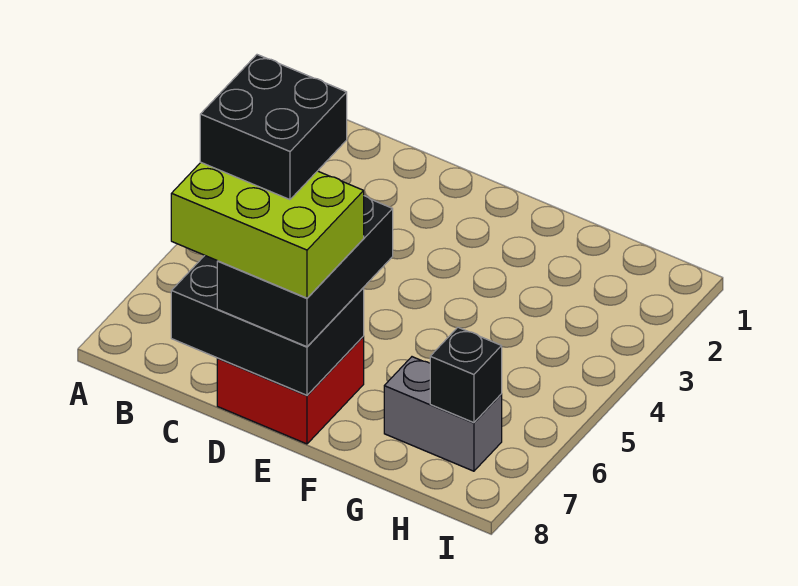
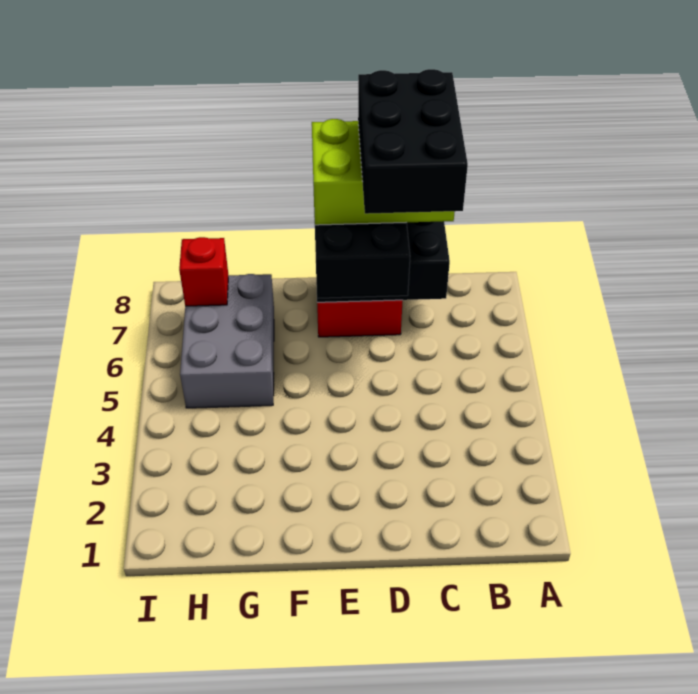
black brick C6:D7 level 5 -> black brick C6:D8 level 5
grey brick G7:H7 level 1 -> grey brick G5:H7 level 1
black brick H7 level 2 -> red brick H7 level 2

